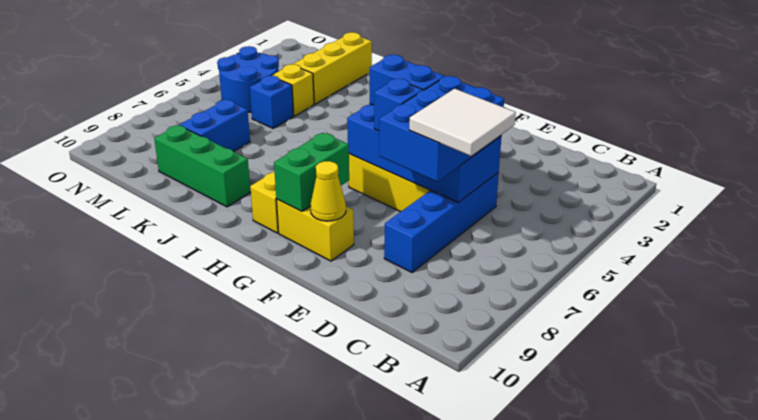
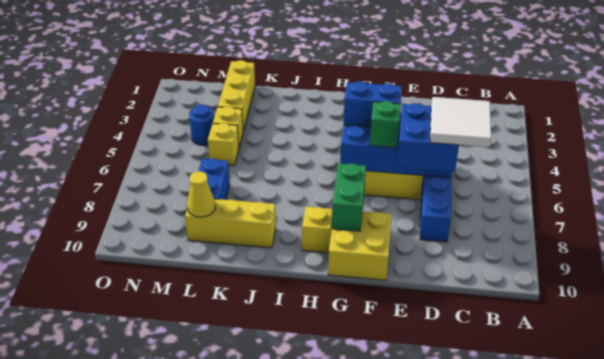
blue brick D5:E7 level 3 -> blue brick D6:E7 level 3
blue brick F6 level 3 -> green brick F6 level 3
yellow brick F9:G9 level 1 -> yellow brick F9:G10 level 1
yellow cone F9 level 2 -> yellow cone L9 level 2
green brick J9:L9 level 1 -> yellow brick J9:L9 level 1
blue brick L5 level 1 -> yellow brick L5 level 1
blue round brick M4:N5 level 1 -> blue round brick M4 level 1

